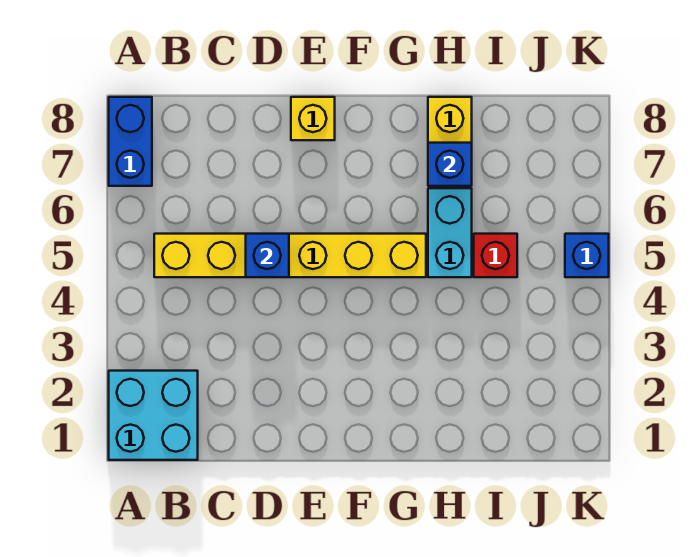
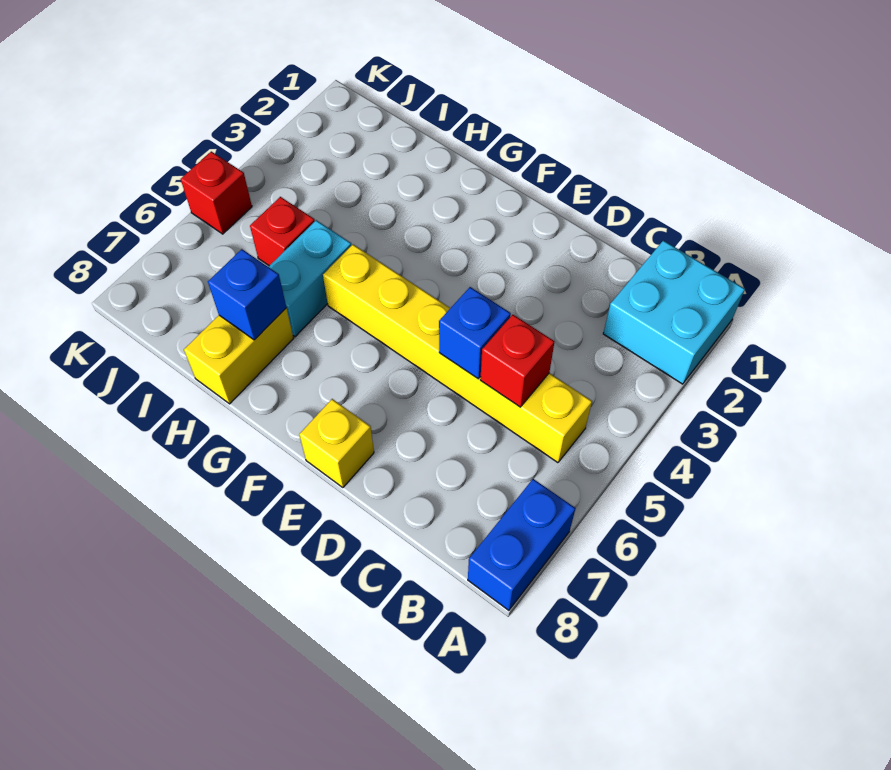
none -> red brick C5 level 2
blue brick K5 level 1 -> red brick K5 level 1

